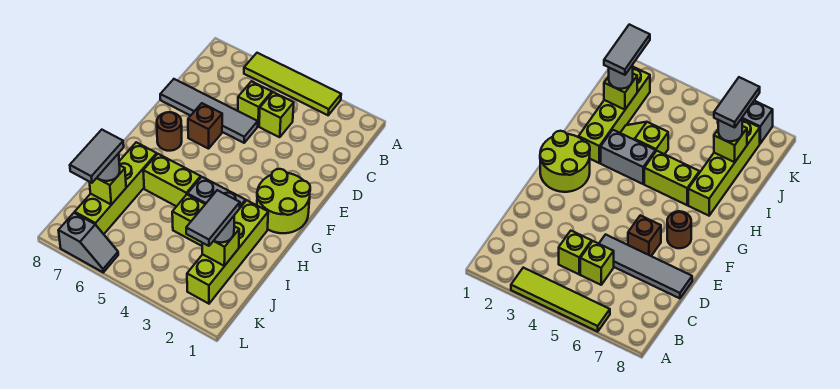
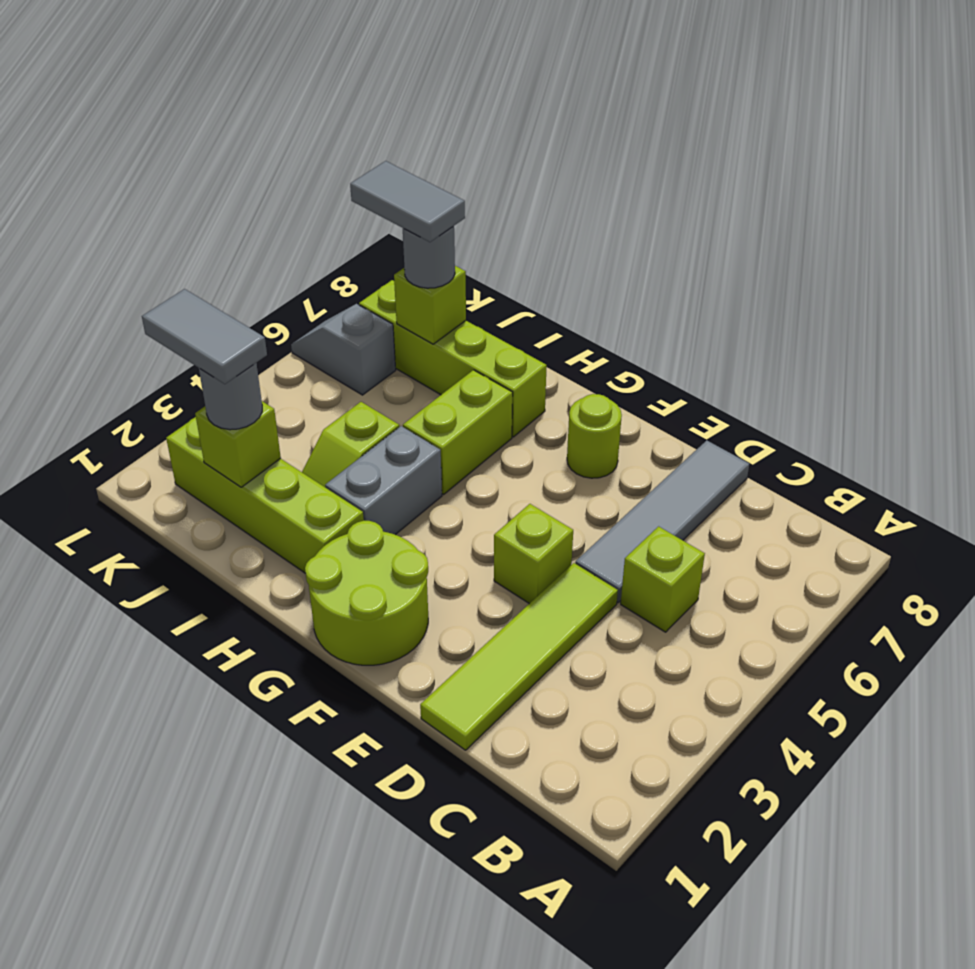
lime tile A3:A6 level 1 -> lime tile D1:D4 level 1
lime brick C4 level 1 -> lime brick E4 level 1
brown brick E6 level 1 -> none
brown round brick F7 level 1 -> lime round brick F7 level 1
grey slope L6:L7 level 1 top 7 -> grey slope K6:L6 level 1 top K

